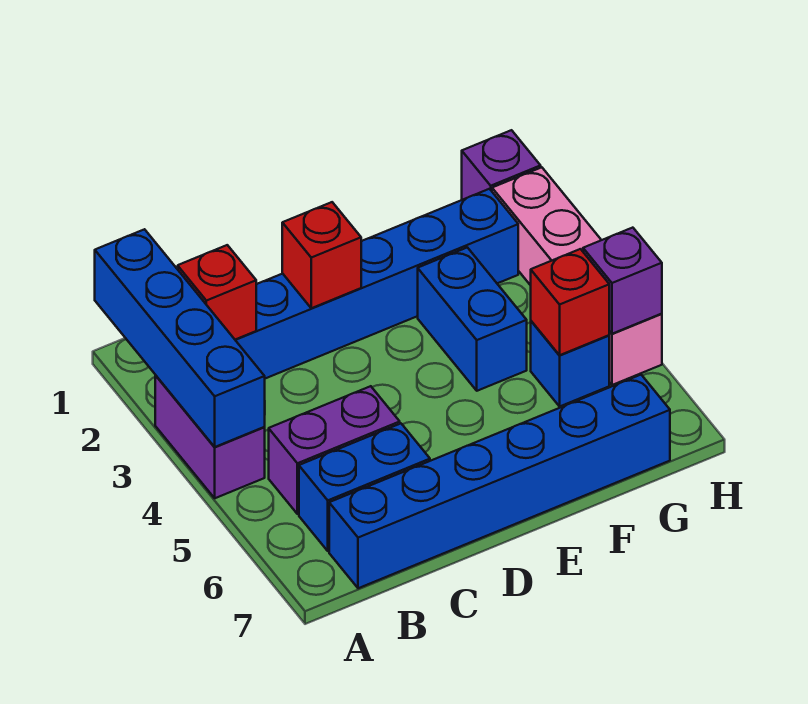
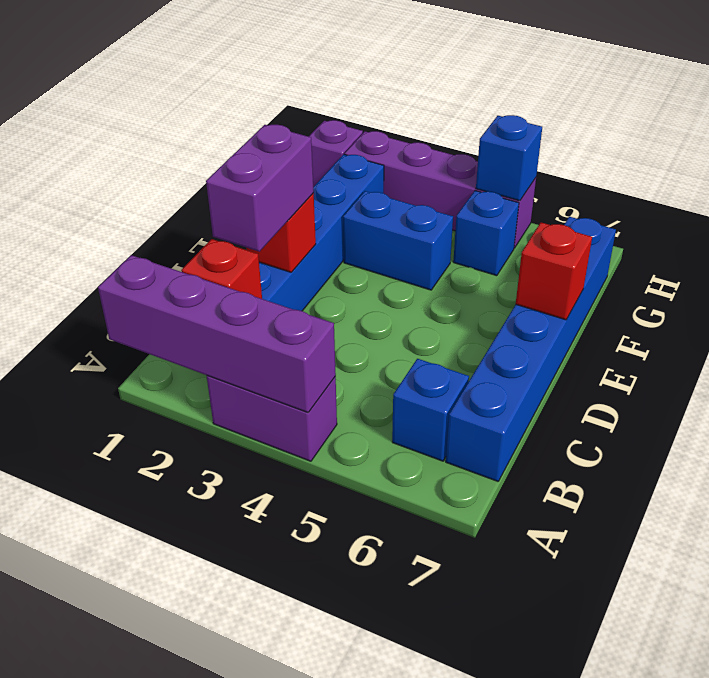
blue brick A1:A4 level 2 -> purple brick A1:A4 level 2
purple brick B5:C5 level 1 -> purple brick C2:D2 level 3
blue brick B6:C6 level 1 -> blue brick B6 level 1
red brick G5 level 2 -> red brick E7 level 2
pink brick H2:H5 level 1 -> purple brick H2:H5 level 1
purple brick H5 level 2 -> blue brick H5 level 2

